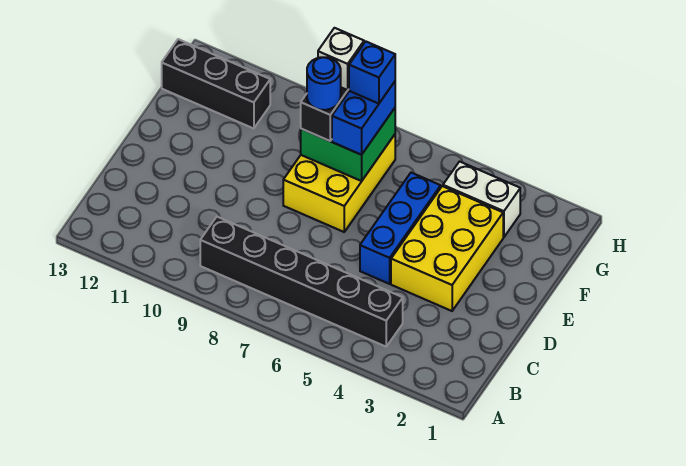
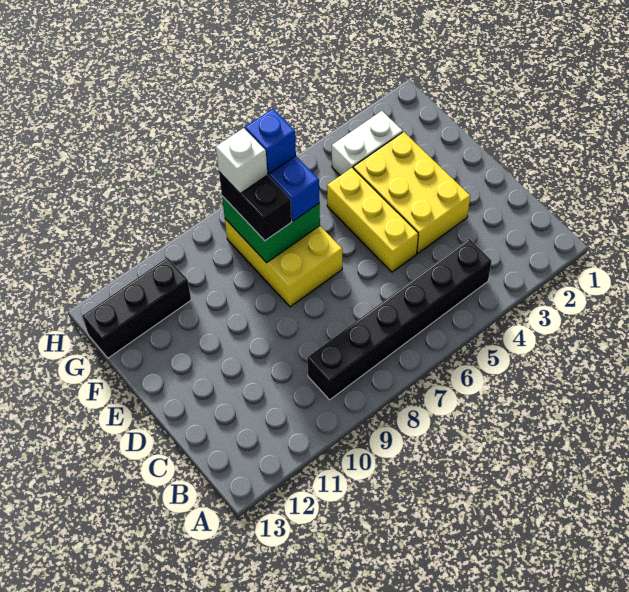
blue brick D5:F5 level 1 -> yellow brick D5:F5 level 1
blue round brick F8 level 4 -> none

